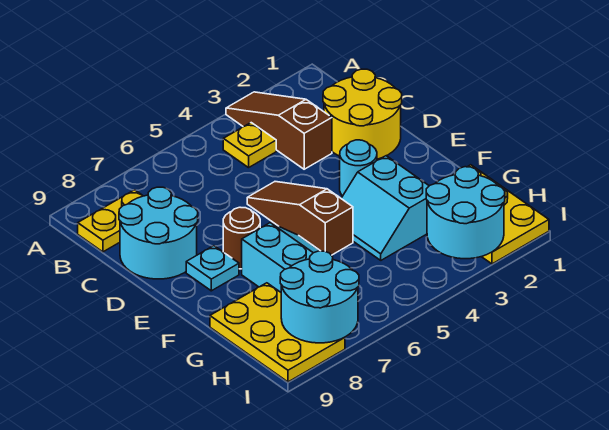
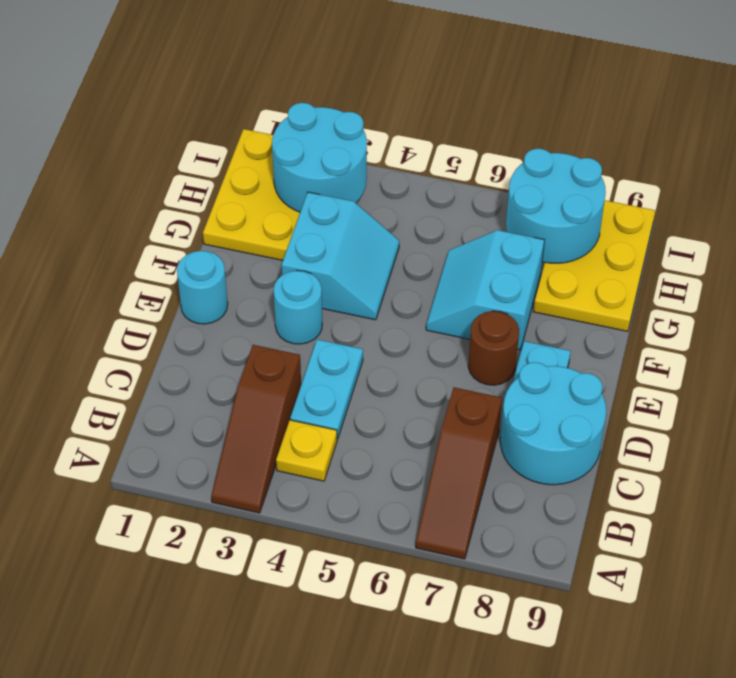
yellow plate B8:B9 level 1 -> none
yellow round brick C1:D2 level 1 -> none
none -> cyan plate C4:D4 level 1
brown slope D5:F5 level 1 top F -> brown slope A7:C7 level 1 top C
none -> cyan round brick E1 level 1

